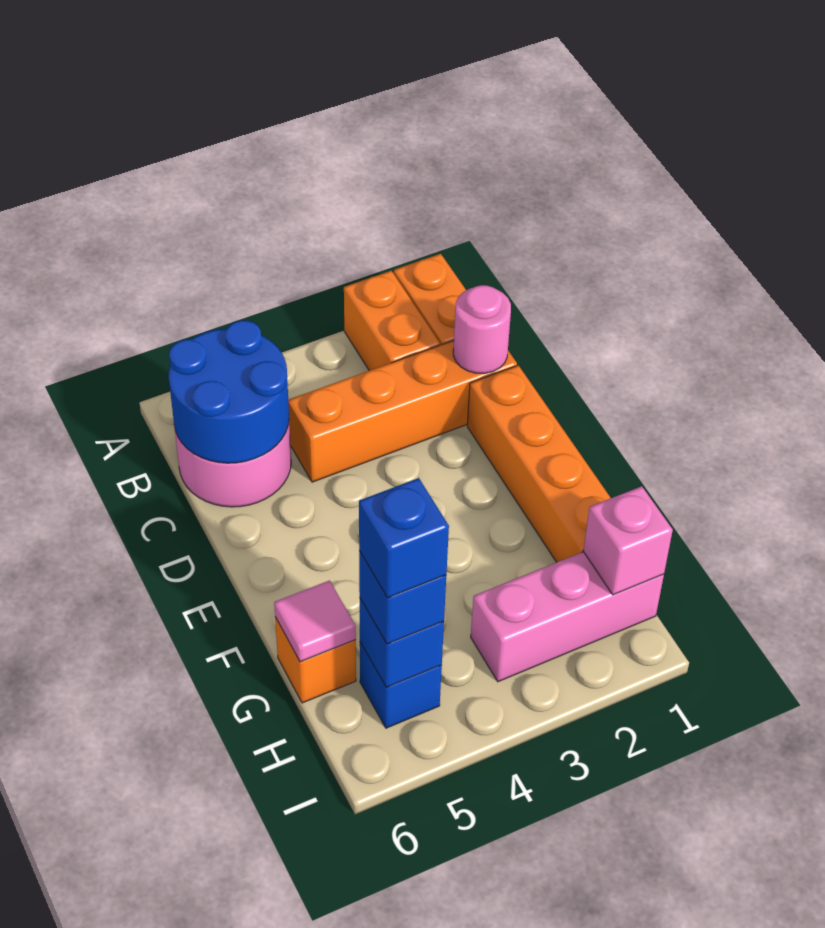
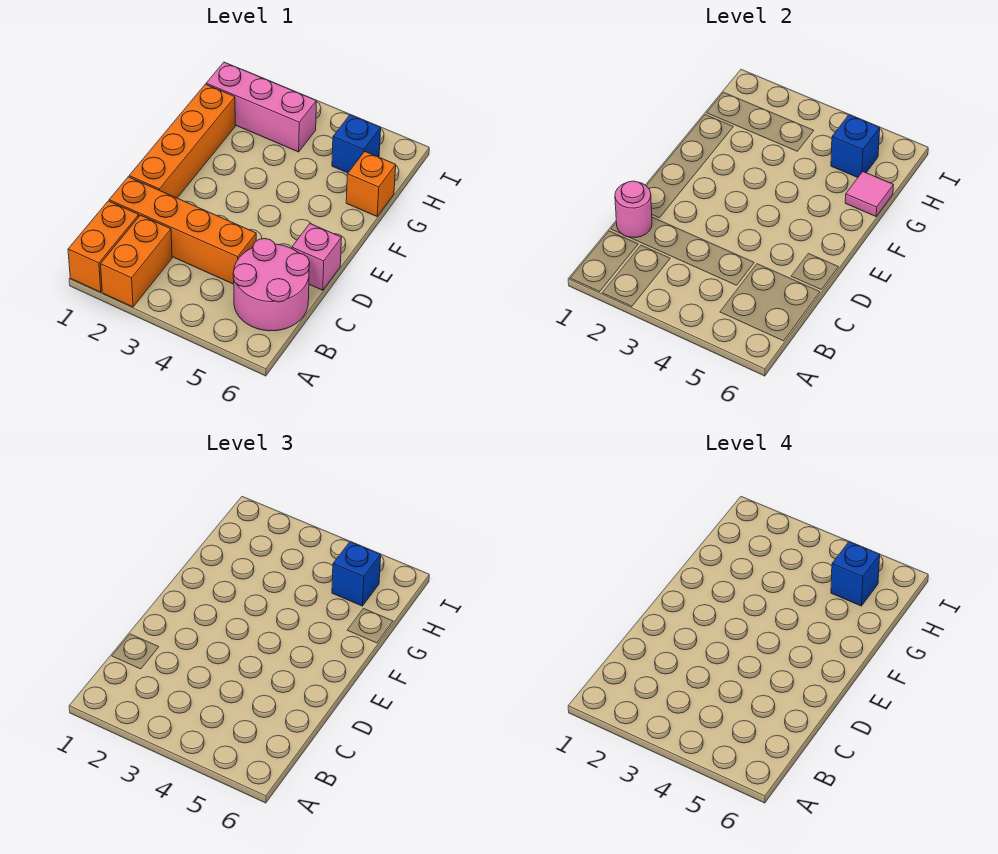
blue round brick B5:C6 level 2 -> none
pink brick H1 level 2 -> pink brick D6 level 1

